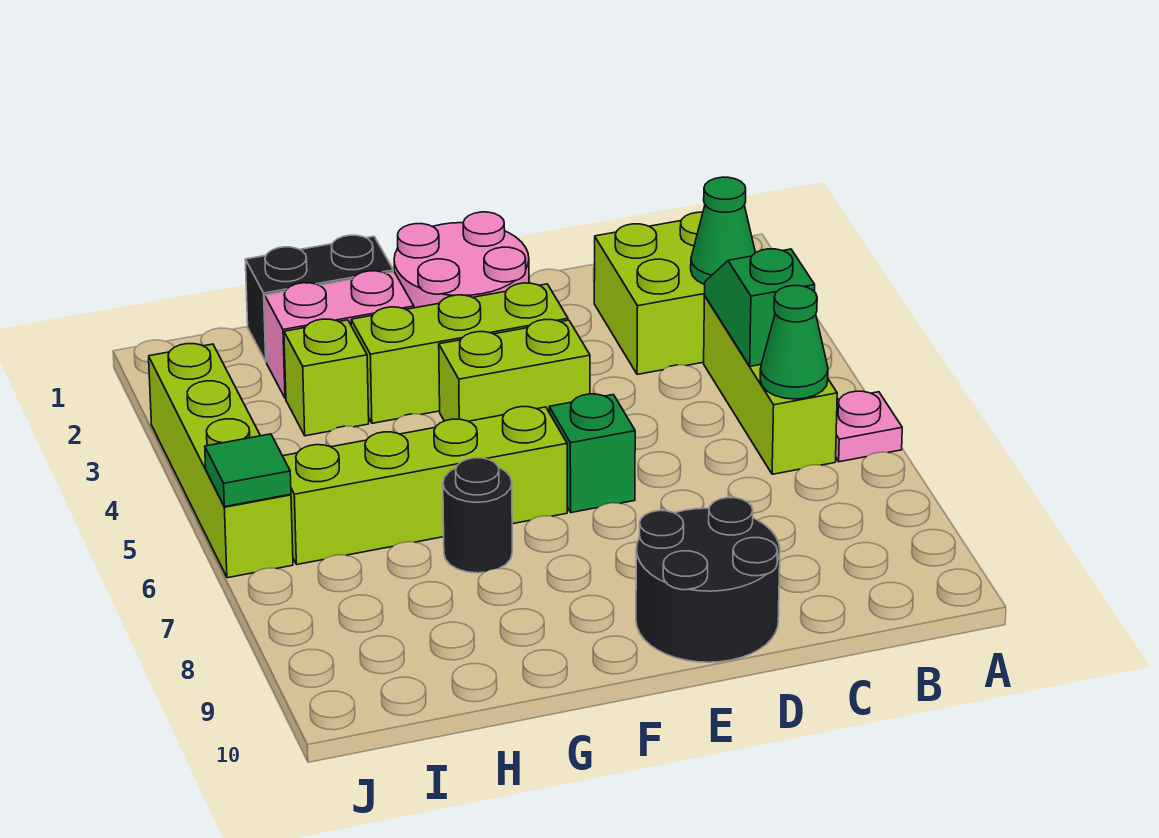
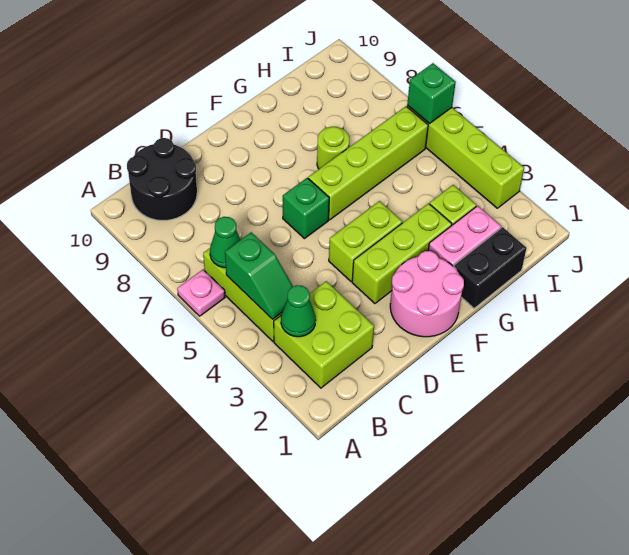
black round brick D9:E10 level 1 -> black round brick B9:C10 level 1
black round brick G7 level 1 -> lime round brick G7 level 1
green tile J6 level 2 -> green brick J6 level 2

